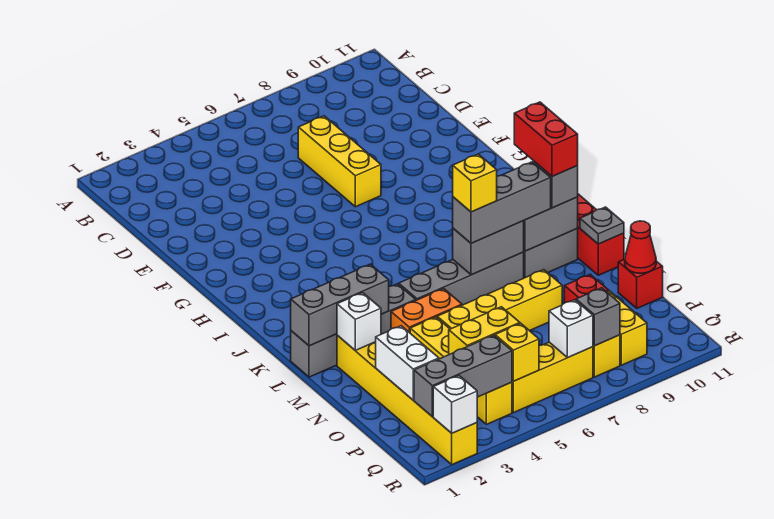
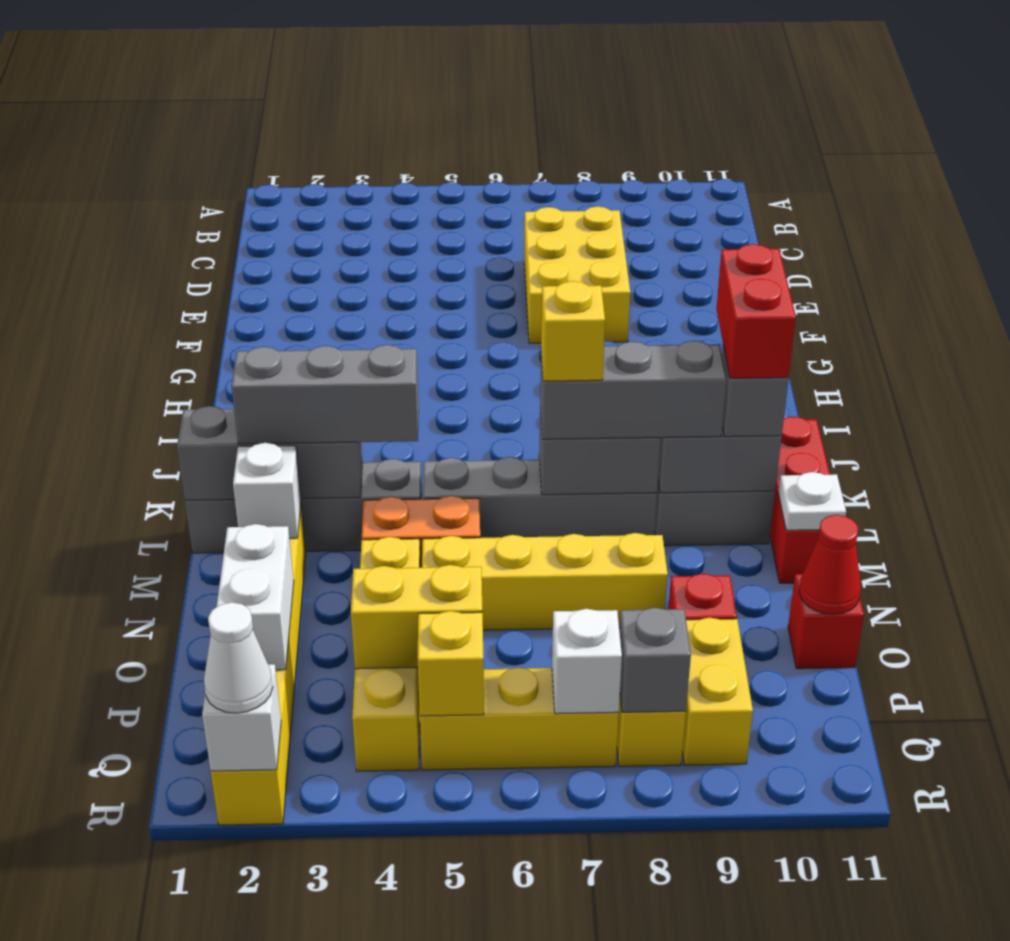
yellow brick D7:F7 level 1 -> yellow brick D7:F8 level 1
grey plate M11 level 2 -> white plate M11 level 2
grey brick Q2:Q4 level 2 -> grey brick L2:L4 level 3
none -> white cone R2 level 3

